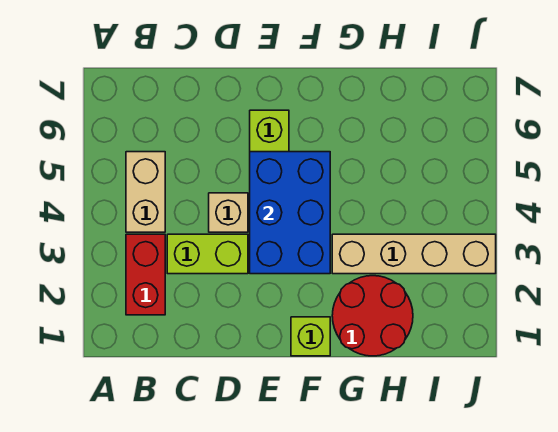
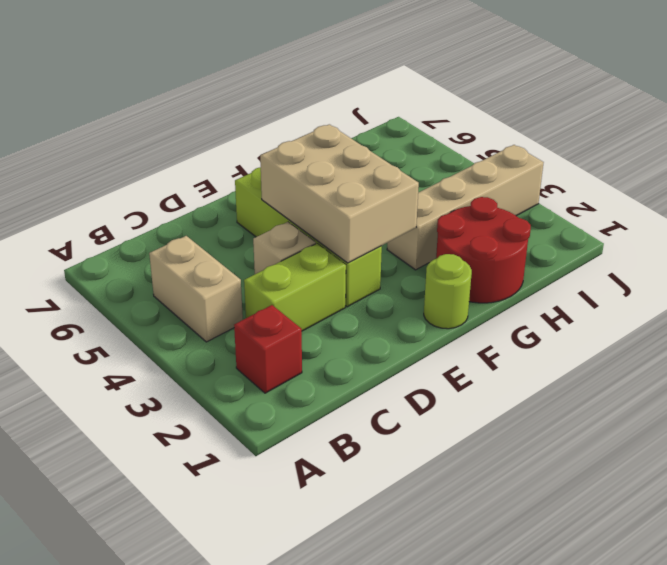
red brick B2:B3 level 1 -> red brick B2 level 1
blue brick E3:F5 level 2 -> tan brick E3:F5 level 2
lime brick F1 level 1 -> lime round brick F1 level 1

